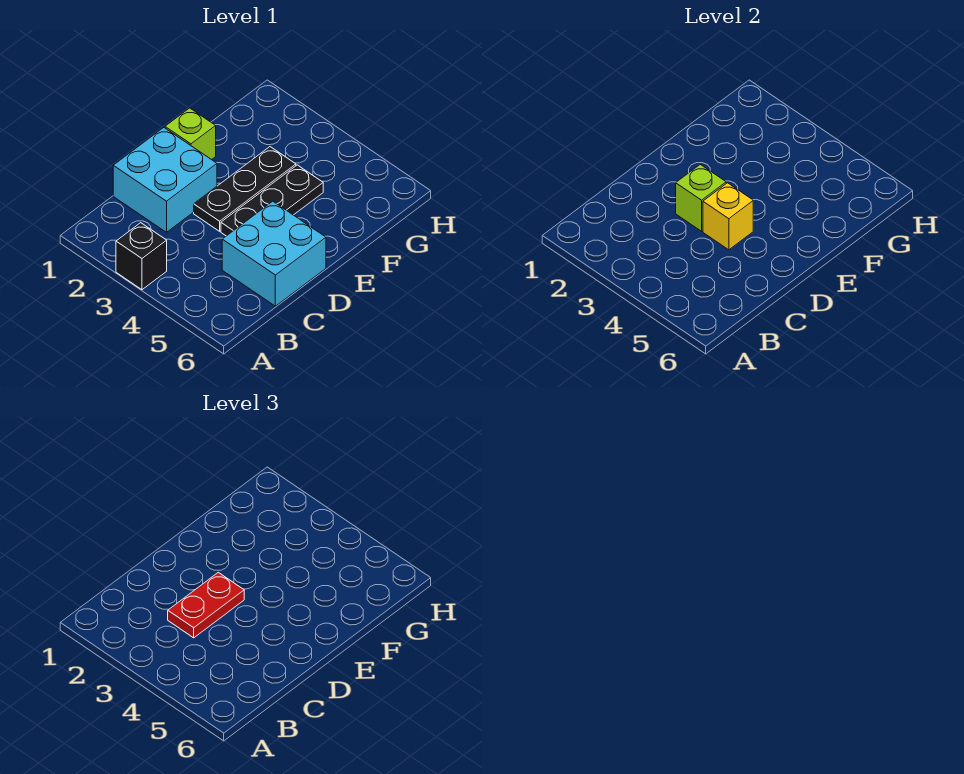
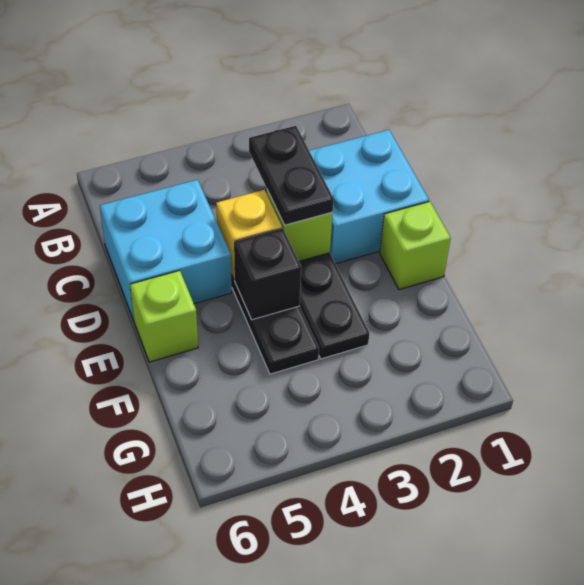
black brick A3 level 1 -> black brick E4 level 2
red plate C3:D3 level 3 -> black plate C3:D3 level 3
none -> lime brick E6 level 1

